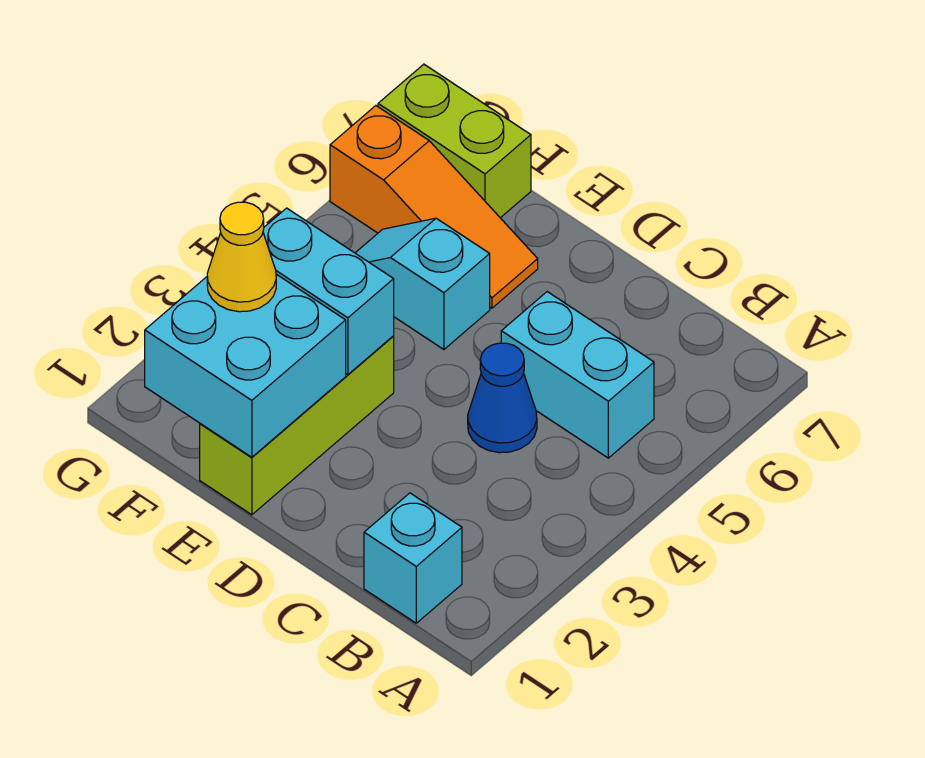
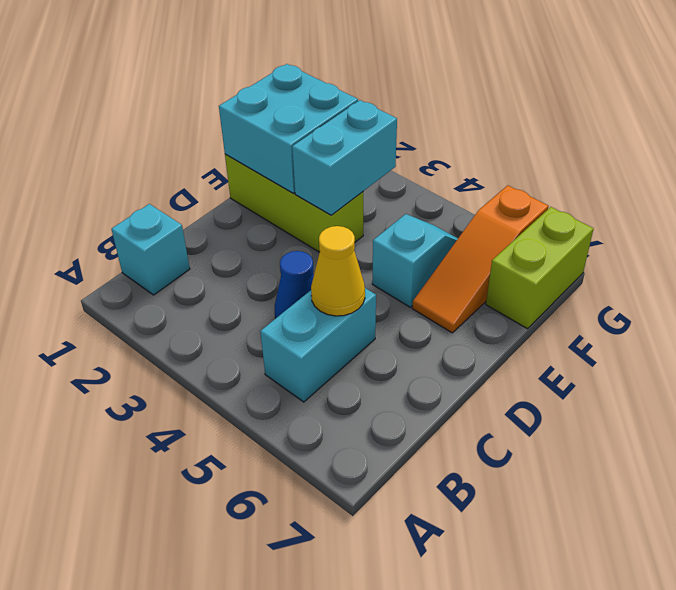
yellow cone F2 level 3 -> yellow cone C5 level 2

